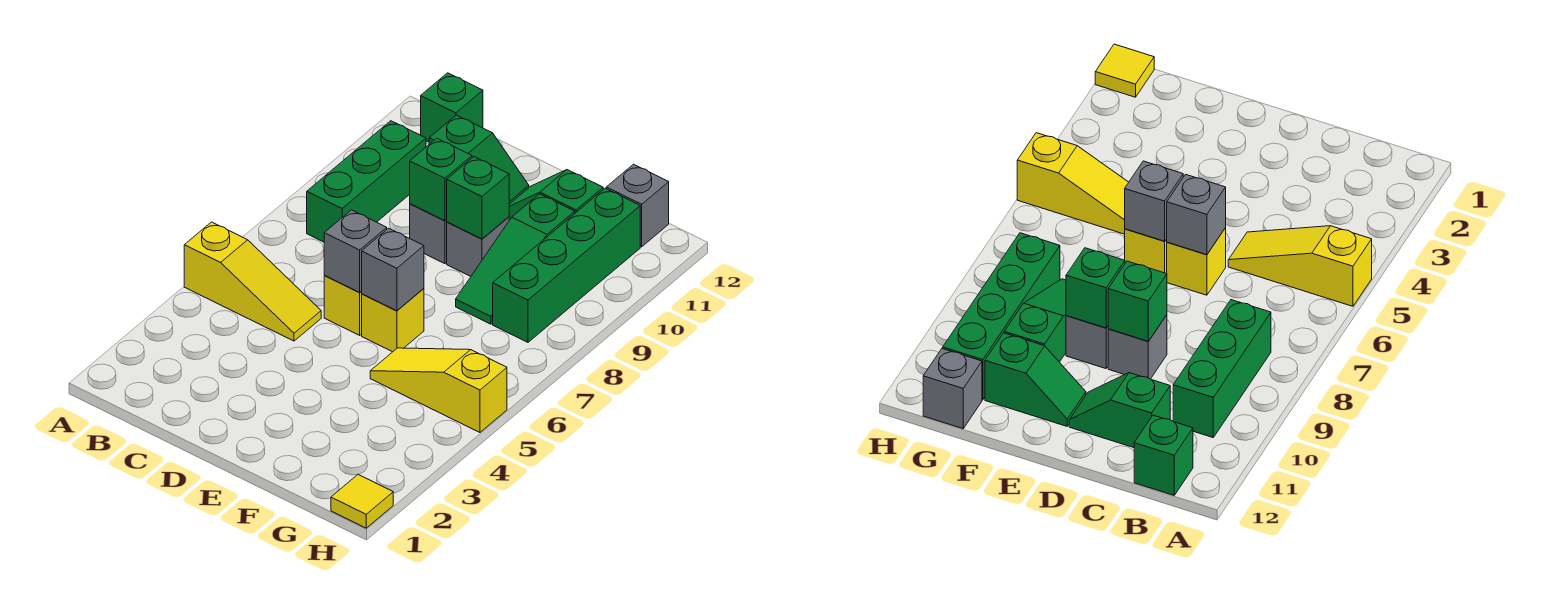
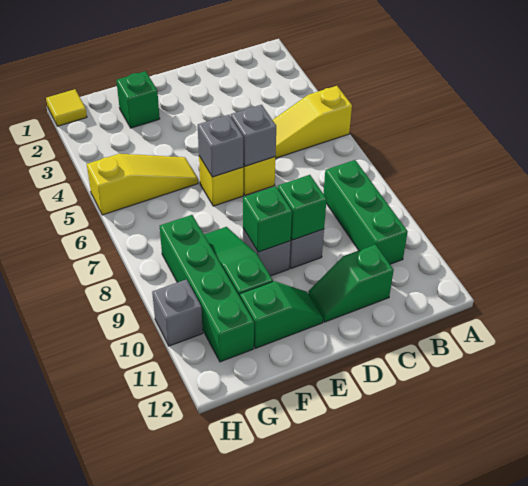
green brick B12 level 1 -> green brick F2 level 1
grey brick G12 level 1 -> grey brick H10 level 1

